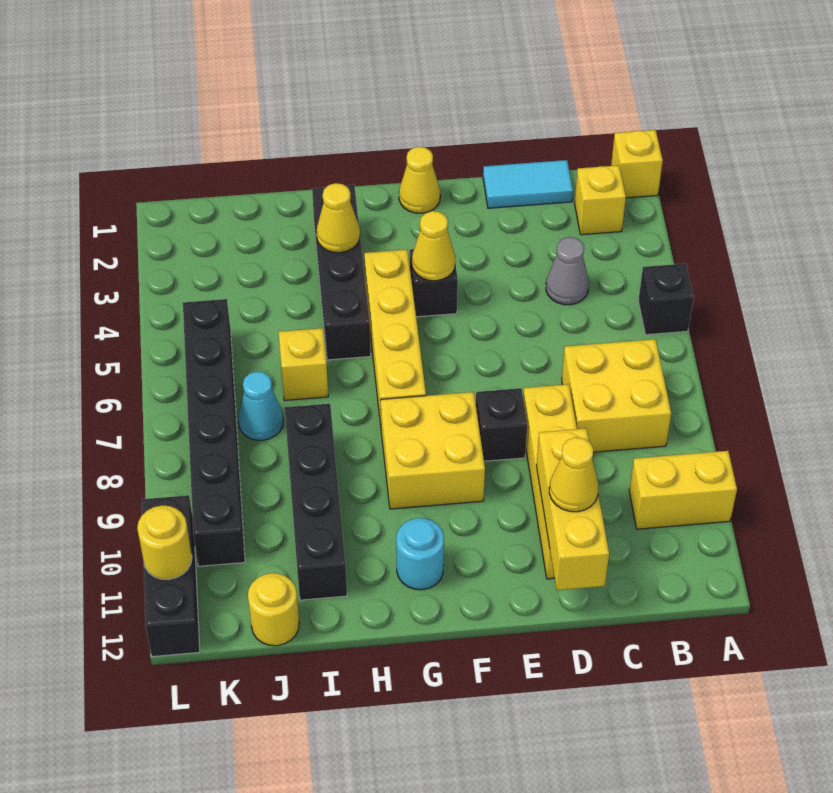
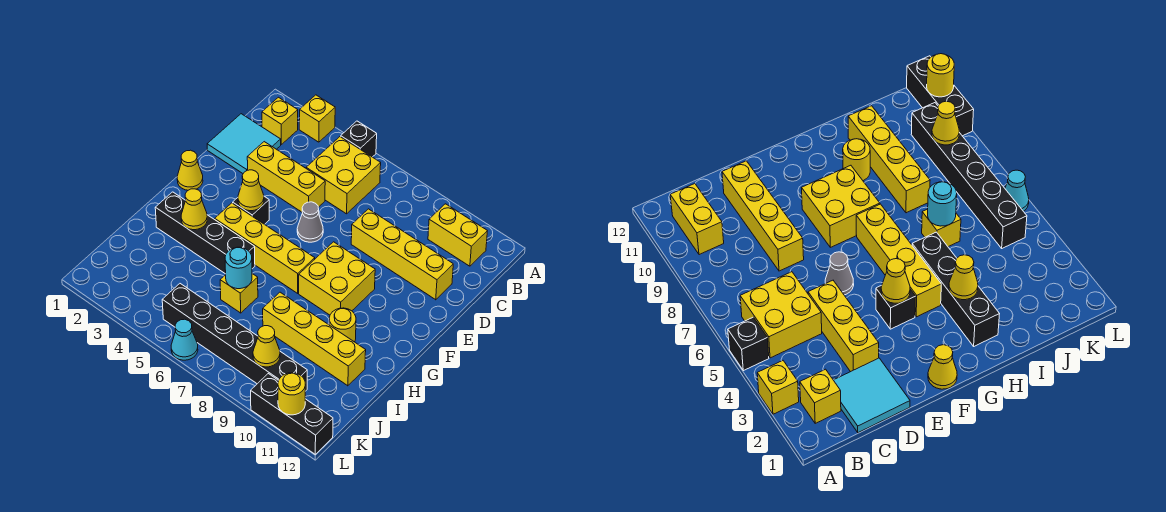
yellow brick A1 level 1 -> yellow brick A3 level 1
yellow brick A10:B10 level 1 -> yellow brick B10:B11 level 1
yellow brick B7:C8 level 1 -> yellow brick B5:C6 level 1
cyan tile C1:D1 level 1 -> cyan tile C1:D2 level 1
grey cone C4 level 1 -> grey cone E6 level 1
yellow brick D10:D12 level 2 -> yellow brick D3:D5 level 1
yellow cone D11 level 3 -> yellow cone K9 level 2
black brick E8 level 1 -> none
cyan round brick G11 level 1 -> cyan round brick I6 level 2
black brick I8:I11 level 1 -> yellow brick I8:I11 level 1
cyan cone J7 level 1 -> cyan cone L6 level 1
yellow round brick J12 level 1 -> yellow round brick H10 level 1

